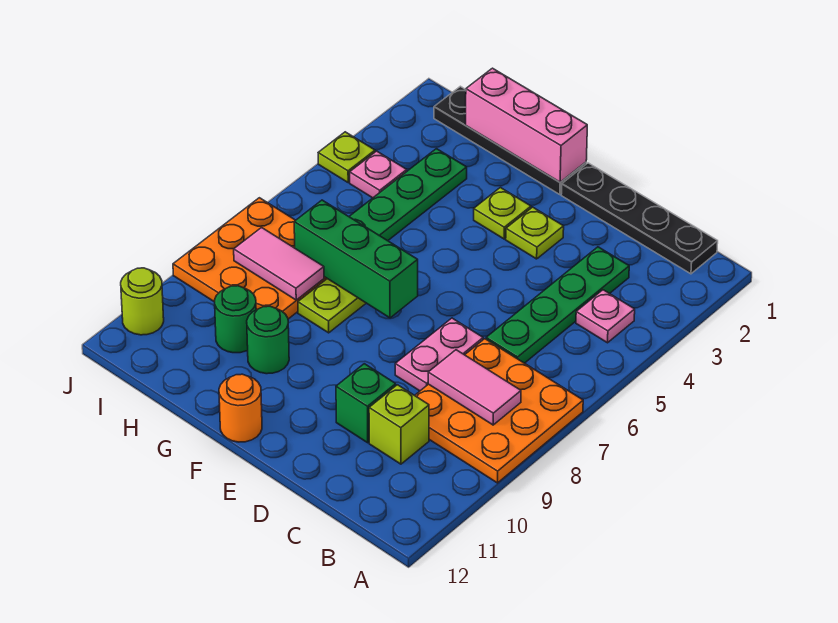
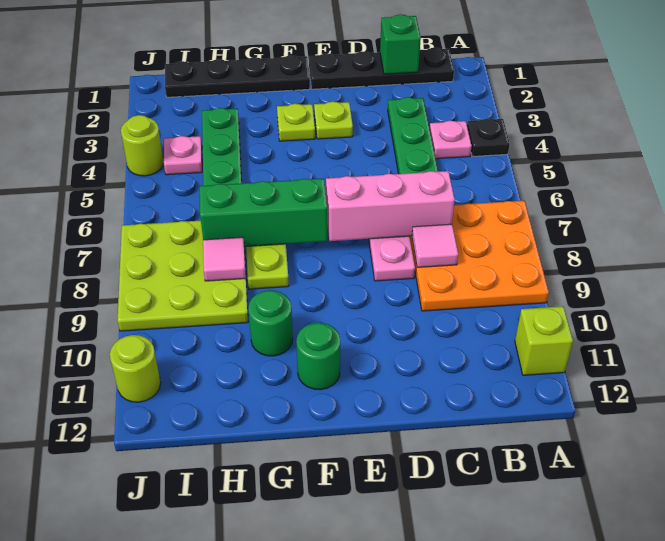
none -> black plate A4 level 1
pink tile B8:C8 level 2 -> pink tile C8 level 2
lime brick C10 level 1 -> lime brick A11 level 1
green brick D10 level 1 -> green brick C1 level 2
pink brick F1:H1 level 2 -> pink brick C7:E7 level 2
orange round brick F12 level 1 -> none
orange plate H7:J9 level 1 -> lime plate H7:J9 level 1
pink tile H8:I8 level 2 -> pink tile H8 level 2
green round brick H10 level 1 -> green round brick F11 level 1
lime plate J4 level 1 -> lime round brick J4 level 1

